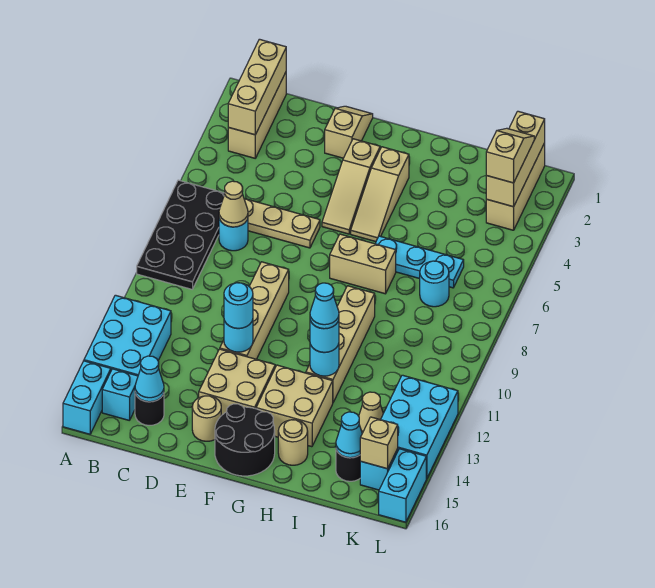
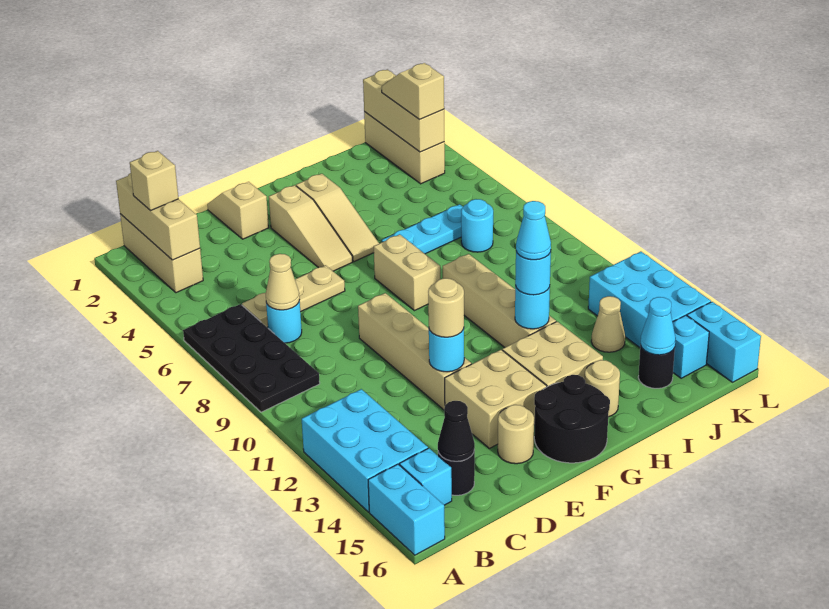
cyan cone C15 level 2 -> black cone C15 level 2
cyan round brick E12 level 3 -> tan round brick E12 level 3
tan brick G7:H7 level 1 -> tan brick G7:G8 level 1
tan brick K15 level 2 -> tan brick B2 level 3

